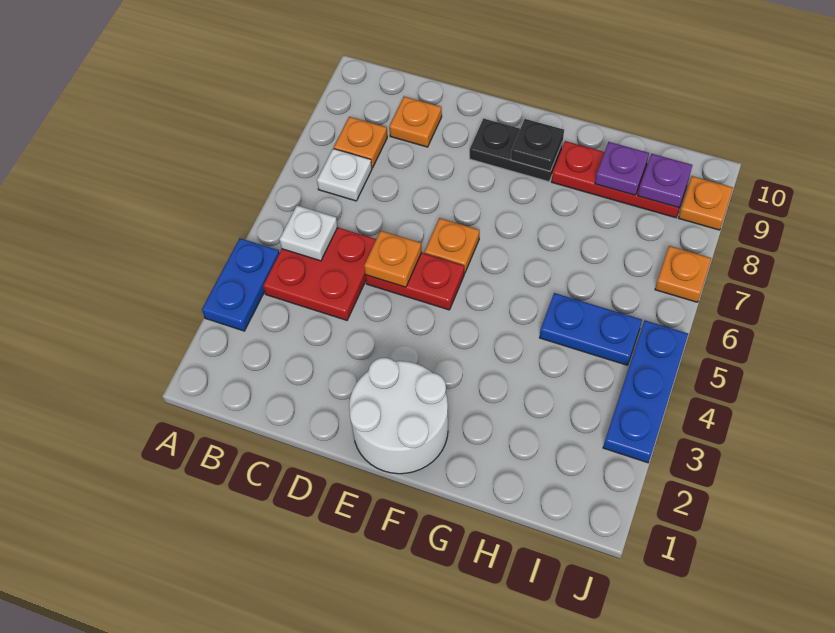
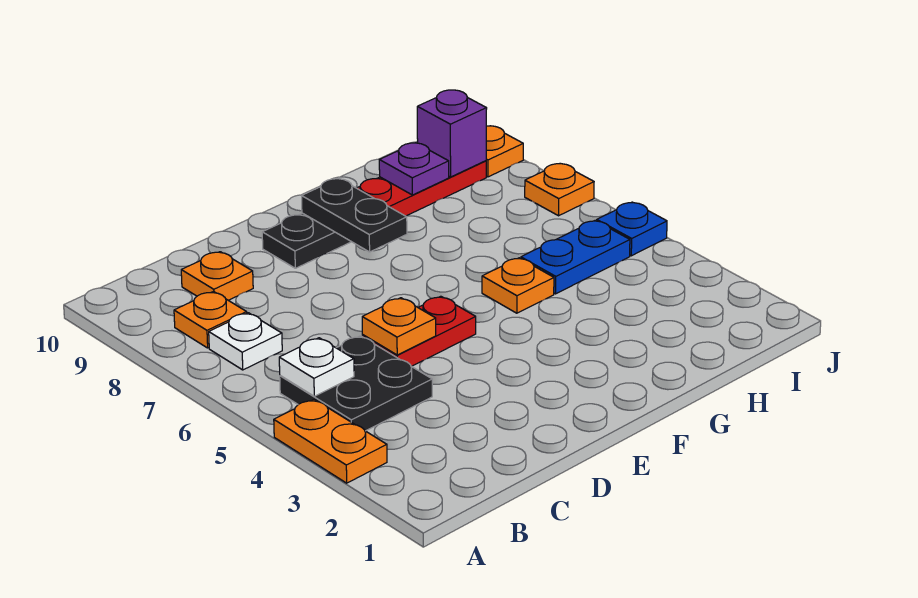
blue plate A3:A4 level 1 -> orange plate A3:A4 level 1
red plate B4:C5 level 1 -> black plate B4:C5 level 1
white round brick E1:F2 level 1 -> none
orange plate E6 level 1 -> orange plate G5 level 1
black plate F9 level 2 -> black plate F8:F9 level 2
purple plate I9 level 2 -> purple brick I9 level 2
blue plate J3:J5 level 1 -> blue plate J5 level 1

